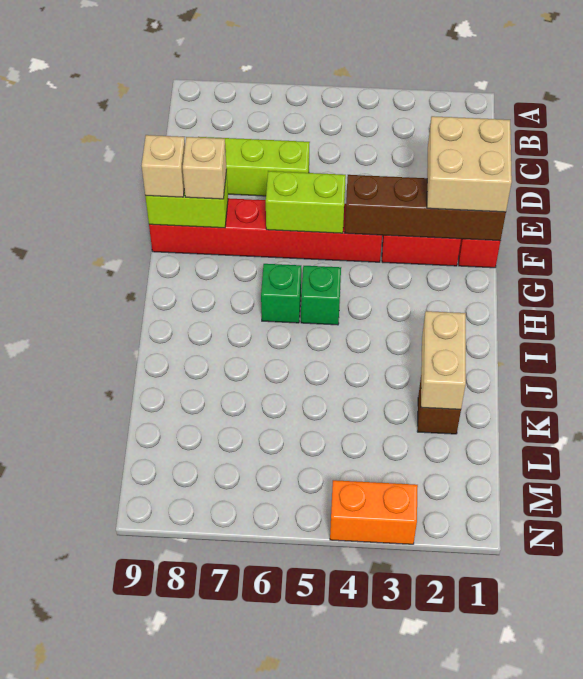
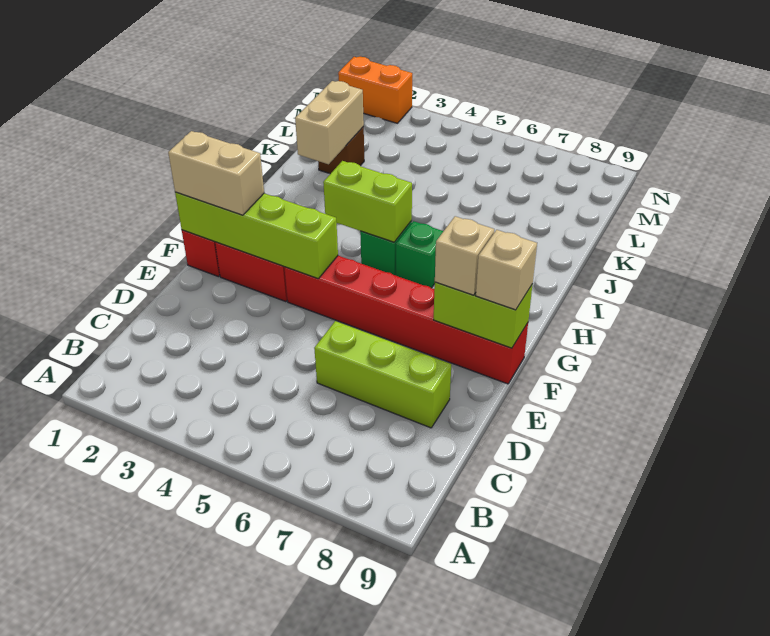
tan brick E1:F2 level 3 -> tan brick F1:F2 level 3
brown brick F1:F4 level 2 -> lime brick F1:F4 level 2
lime brick F5:F6 level 2 -> lime brick H4:H5 level 2
orange brick N3:N4 level 1 -> orange brick N1:N2 level 1

